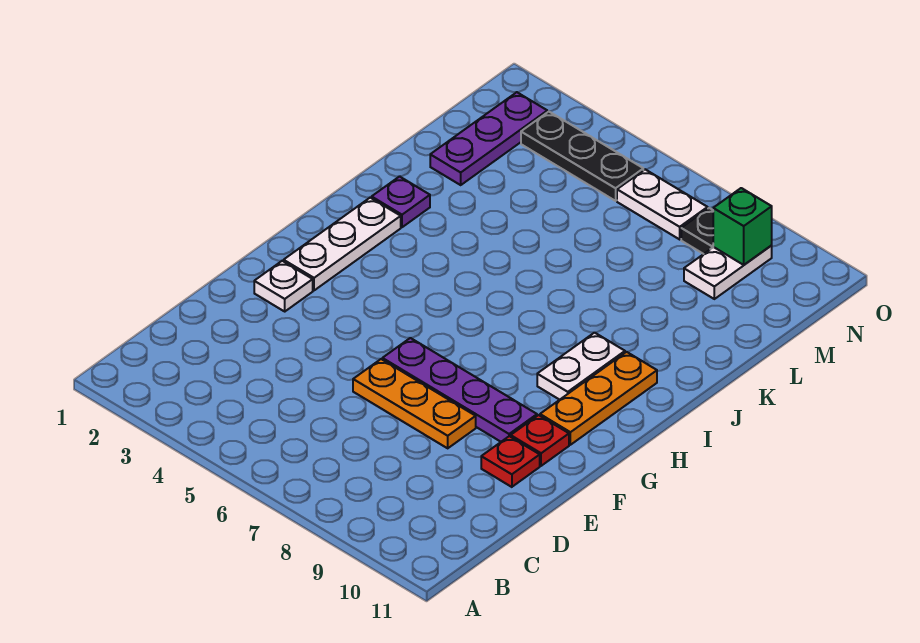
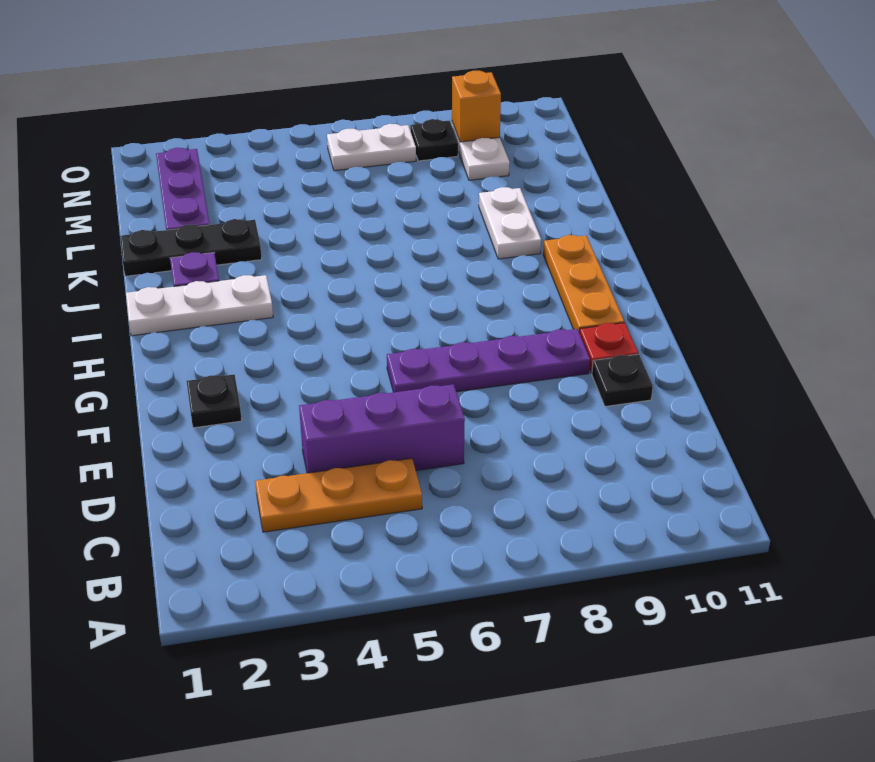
none -> purple brick D4:D6 level 1
orange plate E6:E8 level 1 -> orange plate C3:C5 level 1
red plate E10 level 1 -> black plate E10 level 1
white plate F2 level 1 -> black plate F2 level 1
white plate G2:I2 level 1 -> white plate I1:I3 level 1
white plate H9:I9 level 1 -> white plate J9:K9 level 1
black plate N3:N5 level 1 -> black plate K1:K3 level 1
green brick N9 level 2 -> orange brick N9 level 2

